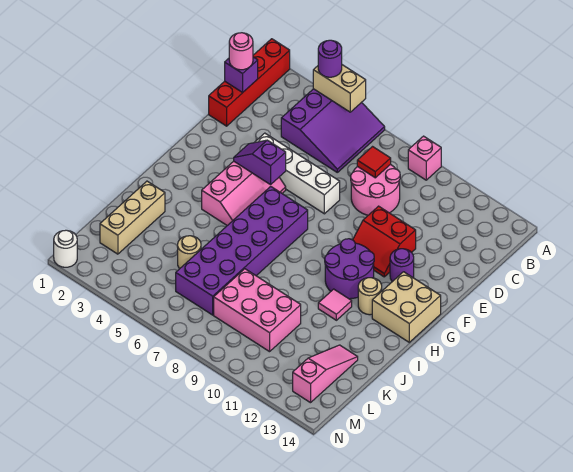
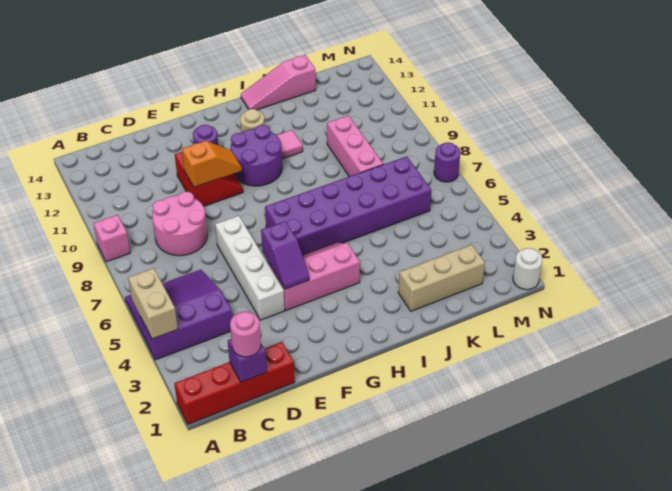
purple round brick A4 level 3 -> purple round brick N7 level 1
red tile C8 level 2 -> none
none -> orange slope E10:F10 level 2 top E
tan brick G13:H14 level 1 -> none
tan round brick K5 level 1 -> none
pink brick K8:L10 level 1 -> pink brick K8:K10 level 1
pink slope K13:M13 level 1 top M -> pink slope I14:K14 level 1 top K

